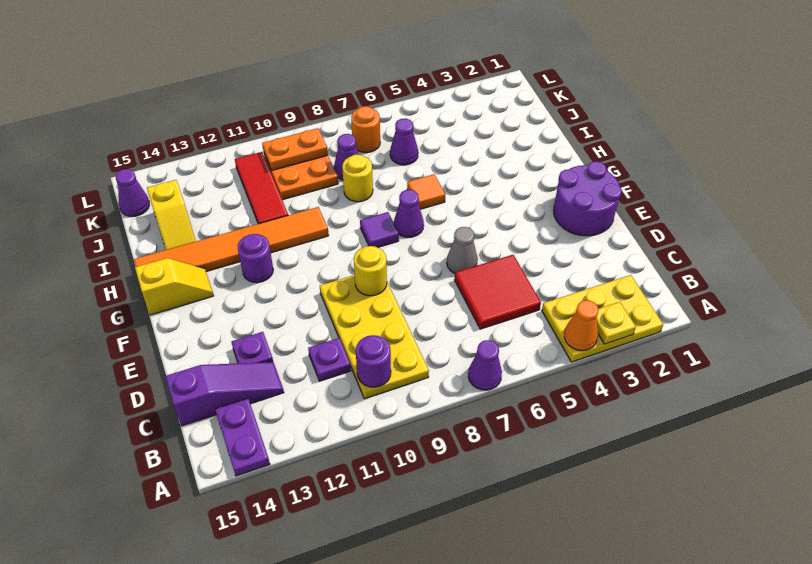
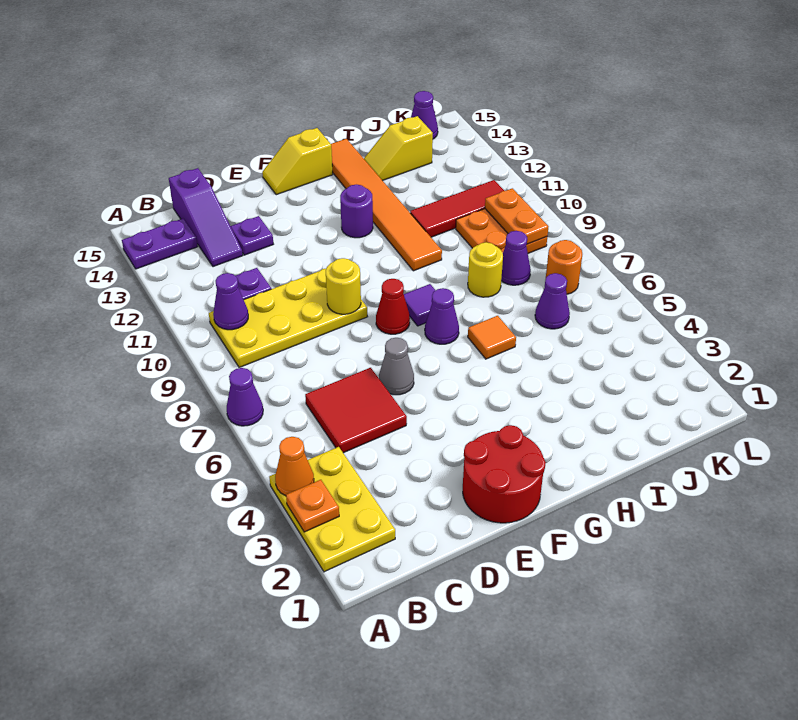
yellow plate A3 level 2 -> orange plate A3 level 2
purple round brick B10 level 2 -> purple cone B10 level 2
purple round brick E1:F2 level 1 -> red round brick E1:F2 level 1
none -> red cone F8 level 1
yellow slope G14:G15 level 1 top 15 -> yellow slope F15:G15 level 1 top G

